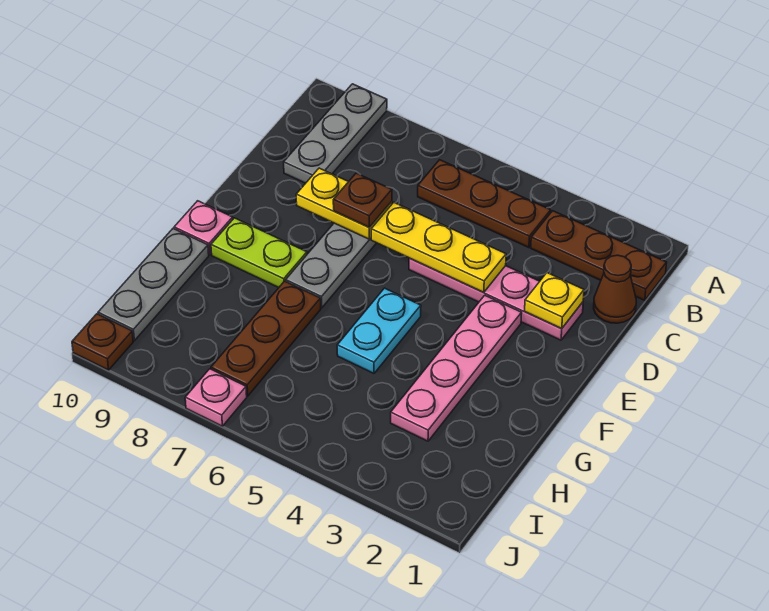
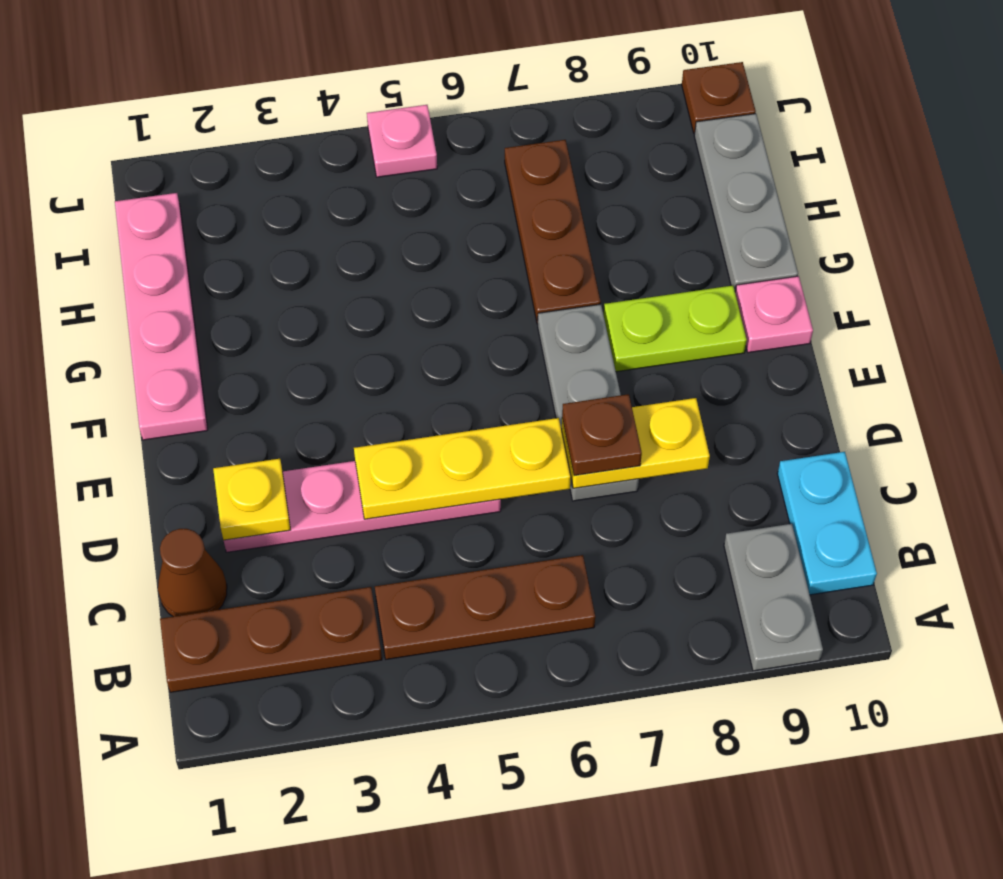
grey plate A9:C9 level 1 -> grey plate A9:B9 level 1
pink plate E3:H3 level 1 -> pink plate F1:I1 level 1
cyan plate F5:G5 level 1 -> cyan plate B10:C10 level 1
pink plate J7 level 1 -> pink plate J5 level 1

